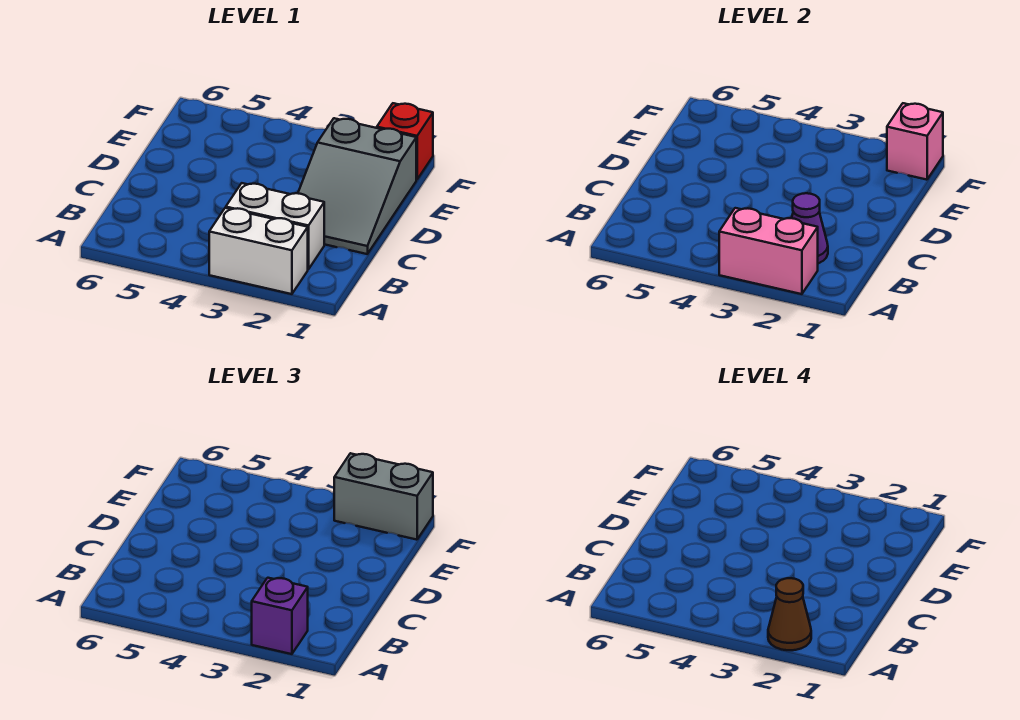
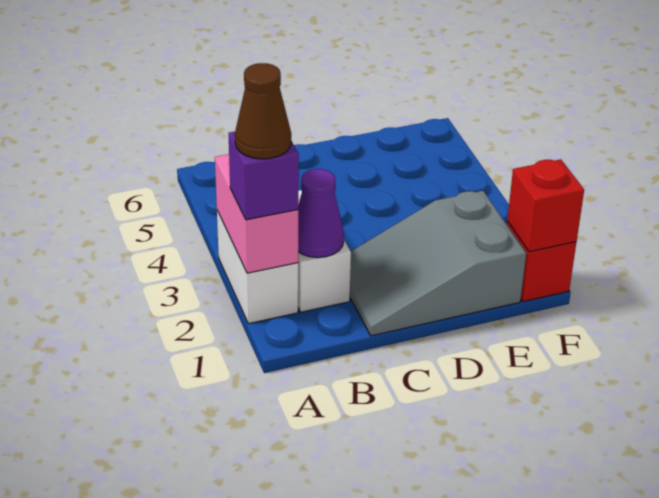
pink brick F1 level 2 -> red brick F1 level 2
grey brick F1:F2 level 3 -> none

